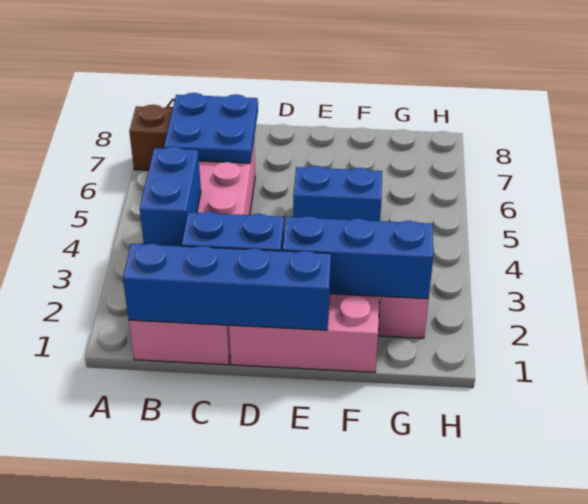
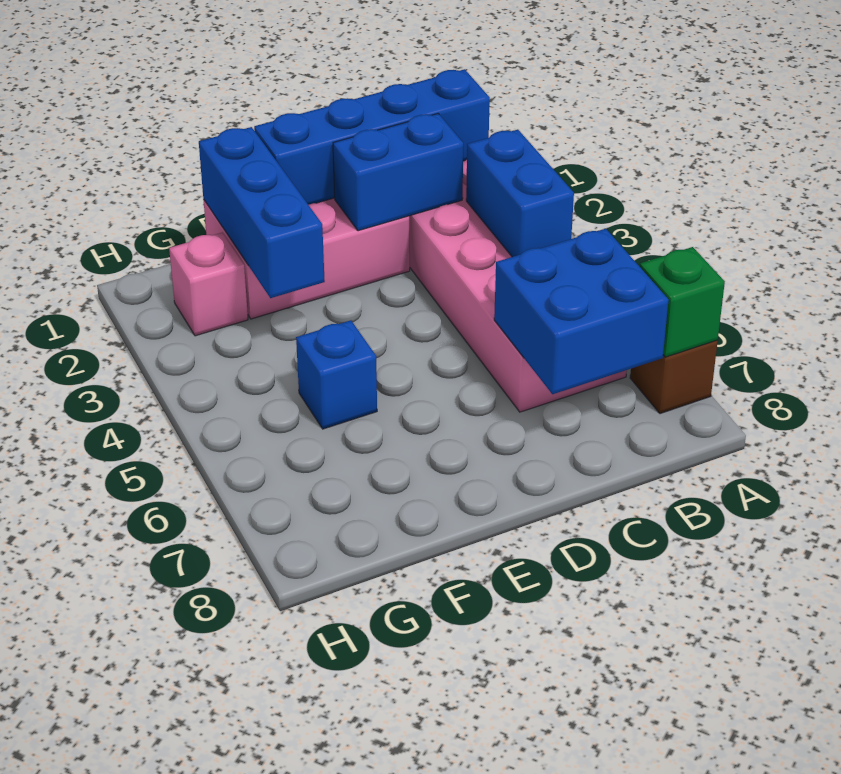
none -> green brick A7 level 2
blue plate B6:C7 level 2 -> blue brick B6:C7 level 2
blue brick E2:G2 level 2 -> blue brick F1:F3 level 2
blue brick E5:F5 level 1 -> blue brick F5 level 1

